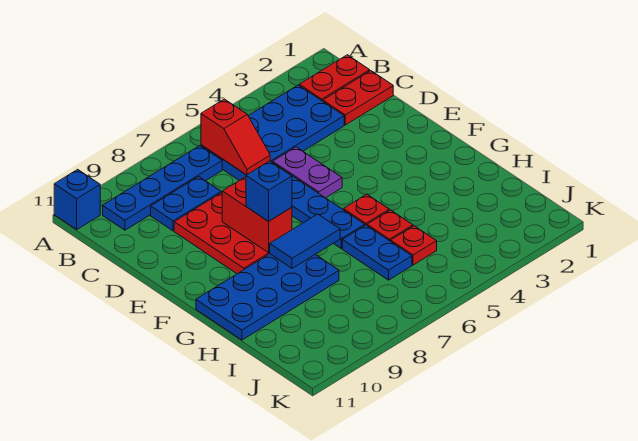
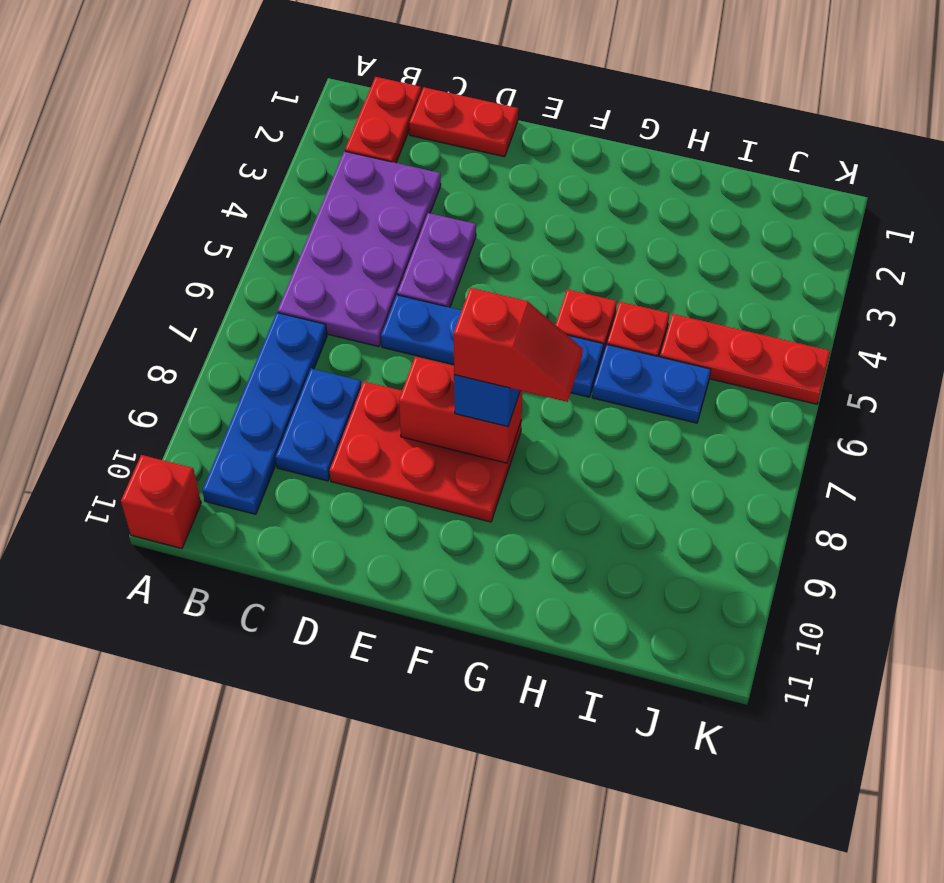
blue brick A11 level 1 -> red brick A11 level 1
blue plate B3:C6 level 1 -> purple plate B3:C6 level 1
red slope B6:C6 level 2 top B -> red slope F8:G8 level 4 top F
red plate C1:C2 level 1 -> red plate C1:D1 level 1
purple plate D5:E5 level 1 -> purple plate D4:D5 level 1
blue tile G7:G8 level 2 -> none
blue plate G8:H11 level 1 -> none
red plate I5 level 1 -> red plate I5:K5 level 1

